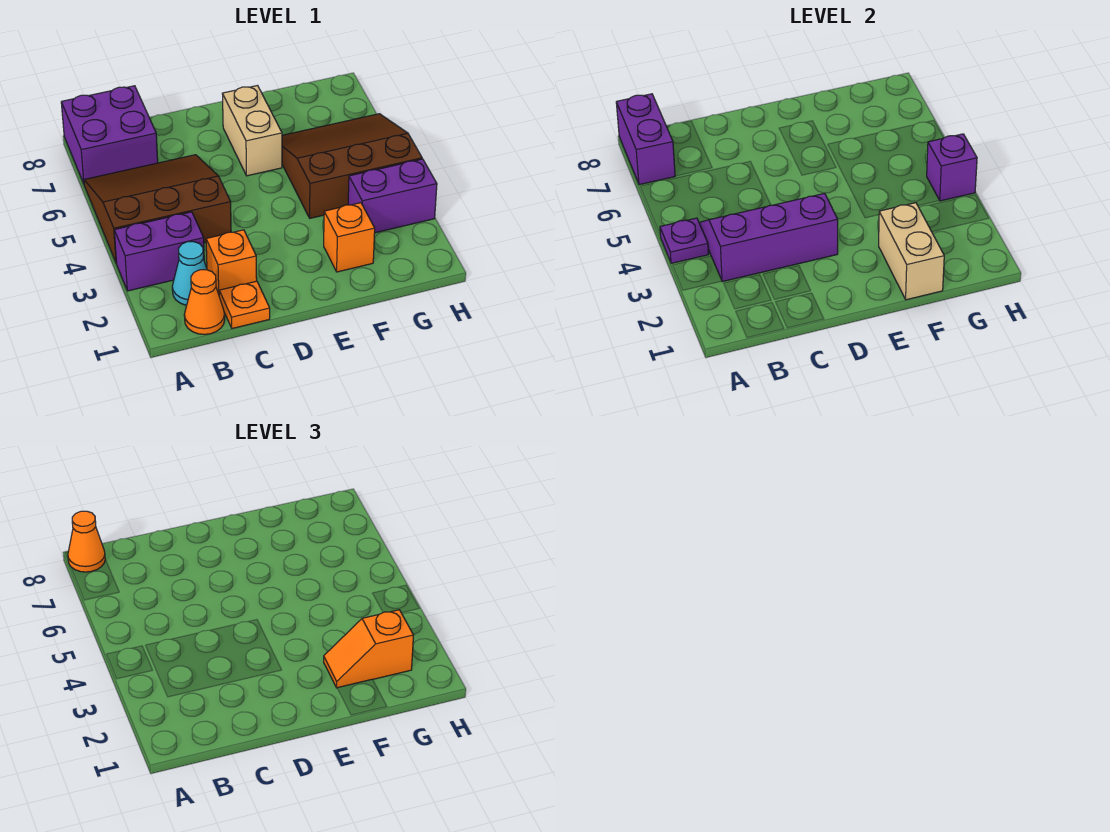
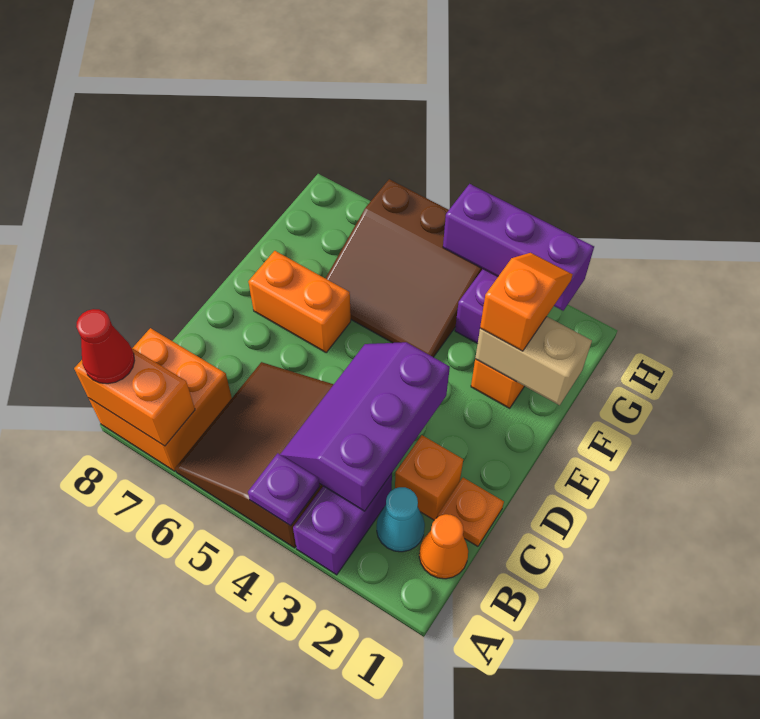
purple brick A7:B8 level 1 -> orange brick A7:B8 level 1
purple brick A7:A8 level 2 -> orange brick A7:A8 level 2
orange cone A8 level 3 -> red cone A8 level 3
tan brick E6:E7 level 1 -> orange brick E6:E7 level 1
orange slope F2:G2 level 3 top G -> orange slope F2:G2 level 3 top F
brown slope F4:H6 level 1 top 4 -> brown slope F4:H6 level 1 top H
purple brick H4 level 2 -> purple brick H2:H4 level 2

